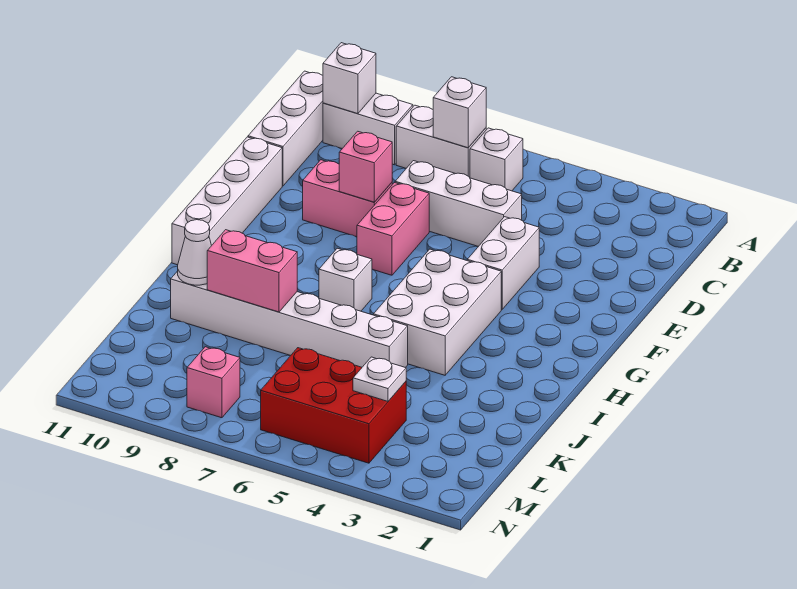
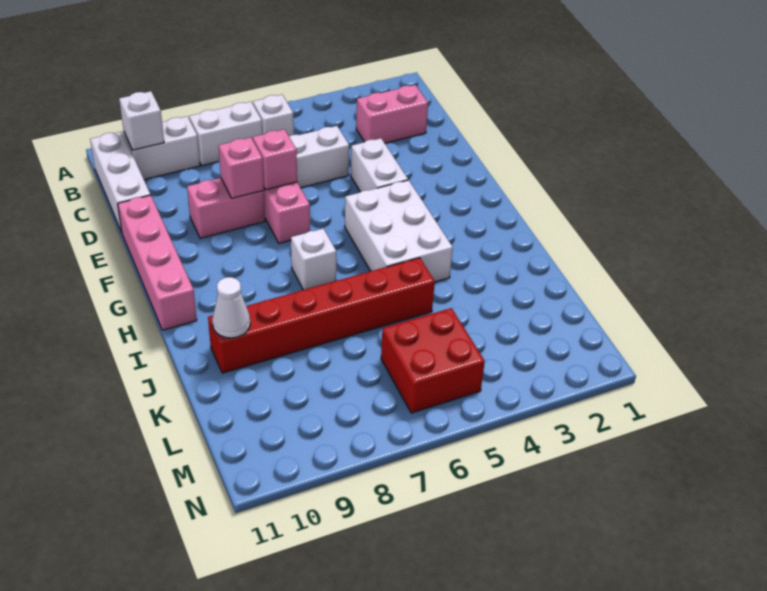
white brick B7 level 2 -> none
white brick E11:H11 level 1 -> pink brick E11:H11 level 1
white brick J5:J10 level 1 -> red brick J5:J10 level 1
pink brick J8:J9 level 2 -> pink brick C2:C3 level 1
red brick L4:M6 level 1 -> red brick L5:M6 level 1
white plate L4 level 2 -> none
pink brick M8 level 1 -> pink brick E7 level 2

